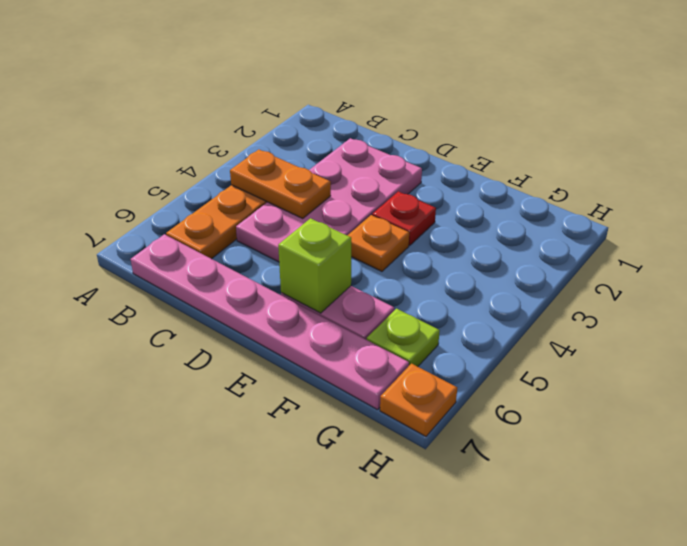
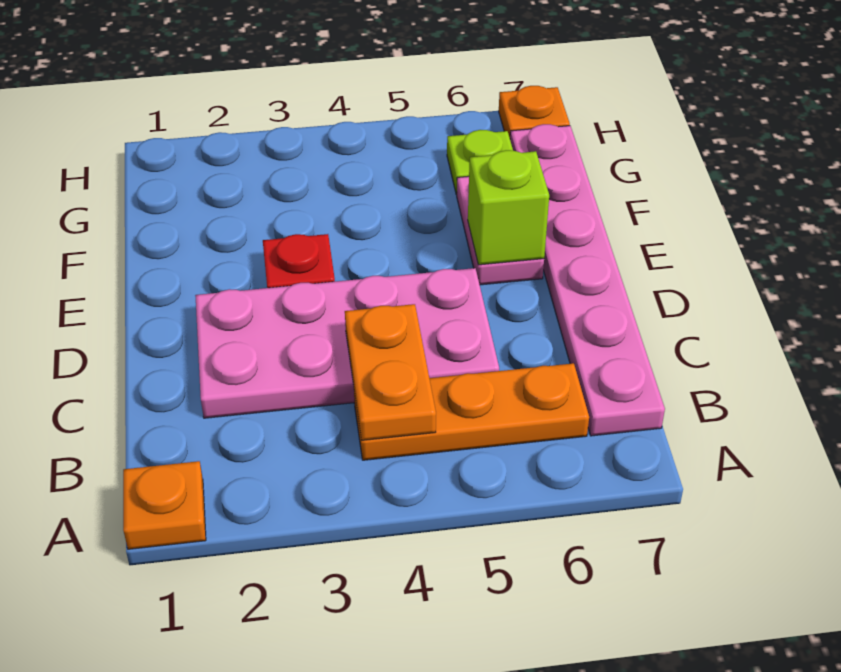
orange plate E4 level 1 -> orange plate A1 level 1

